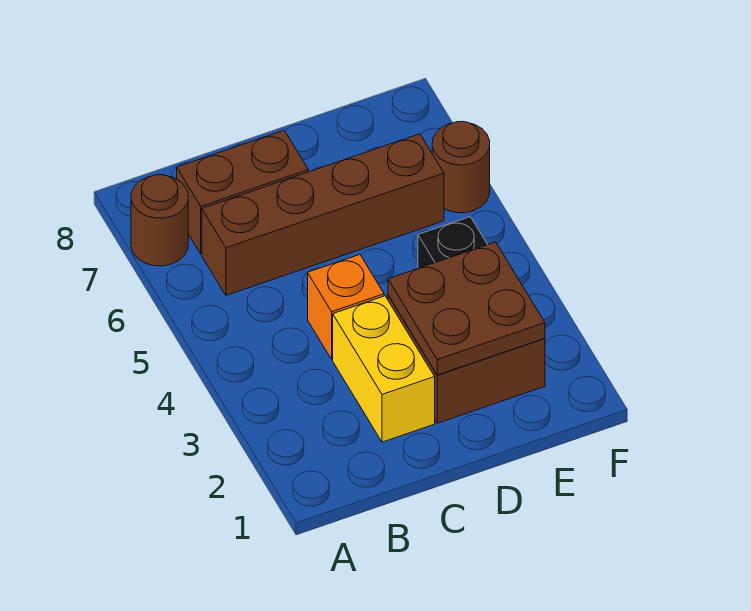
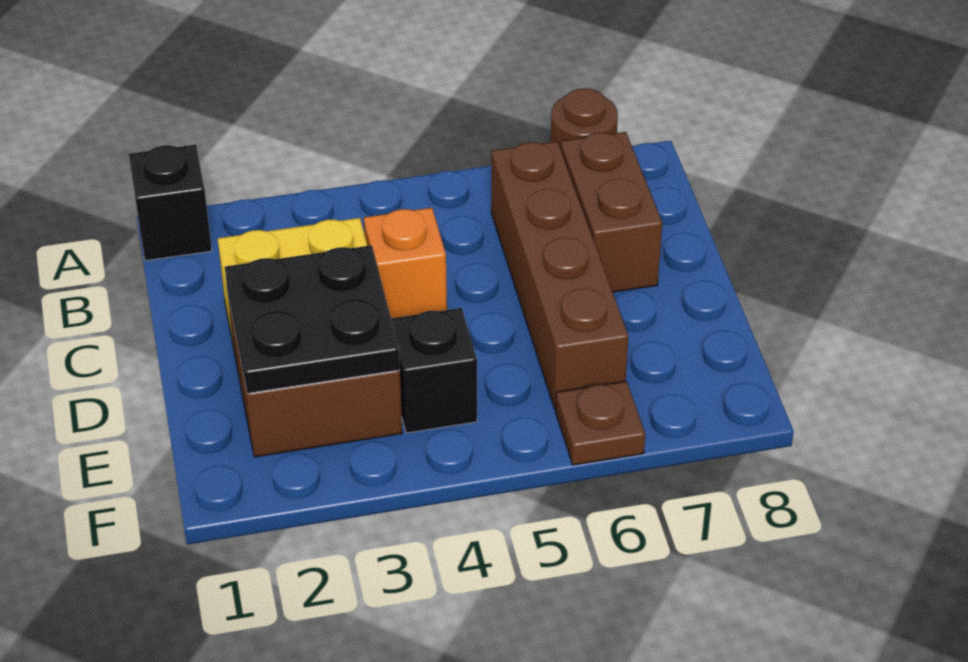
none -> black brick A1 level 1
brown plate D2:E3 level 2 -> black plate D2:E3 level 2
brown round brick F6 level 1 -> brown plate F6 level 1

